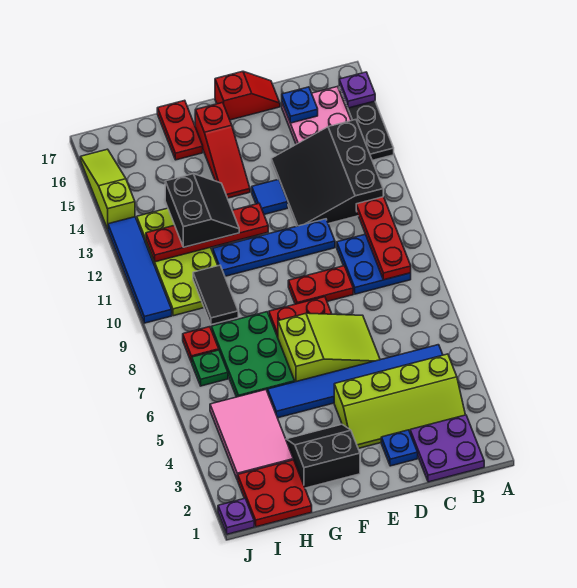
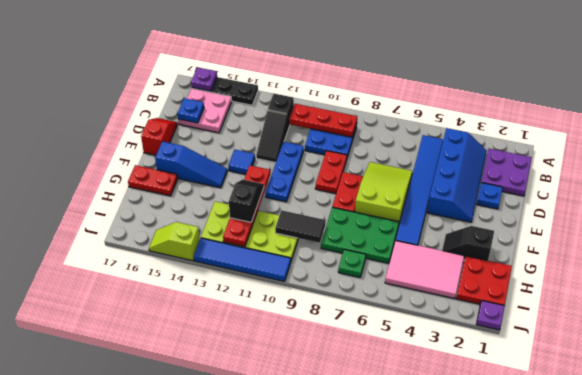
lime slope B3:E4 level 1 top 4 -> blue slope B3:E4 level 1 top 4
black slope B12:D14 level 1 top B -> black slope B12:D12 level 1 top B
blue plate D11:G11 level 1 -> blue plate D11:F11 level 1
black slope F2:G3 level 1 top 2 -> black slope G2:G3 level 1 top 2
red slope F14:F16 level 1 top 16 -> blue slope F14:F16 level 1 top 16
black slope G12:H13 level 3 top H -> black slope G12:H12 level 3 top H
red plate I8 level 1 -> none
lime slope J14:J16 level 1 top 14 -> lime slope J14:J15 level 1 top 14

